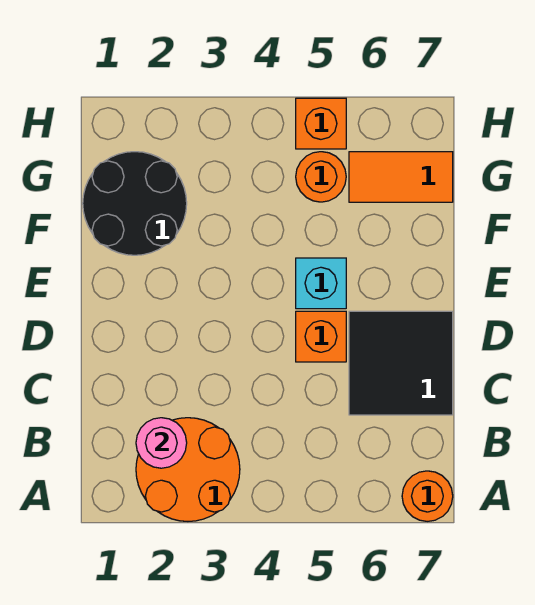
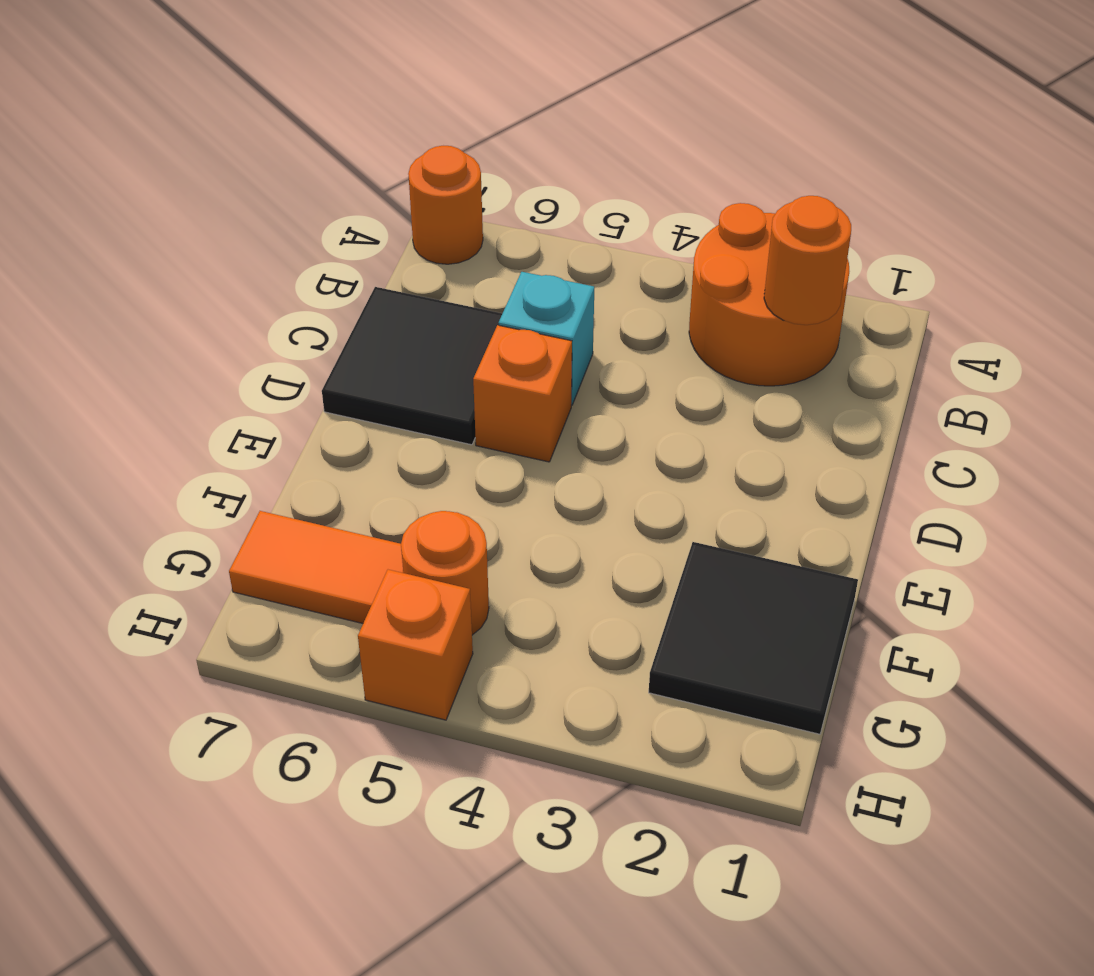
pink round brick B2 level 2 -> orange round brick B2 level 2
cyan brick E5 level 1 -> cyan brick C5 level 1
black round brick F1:G2 level 1 -> black tile F1:G2 level 1

